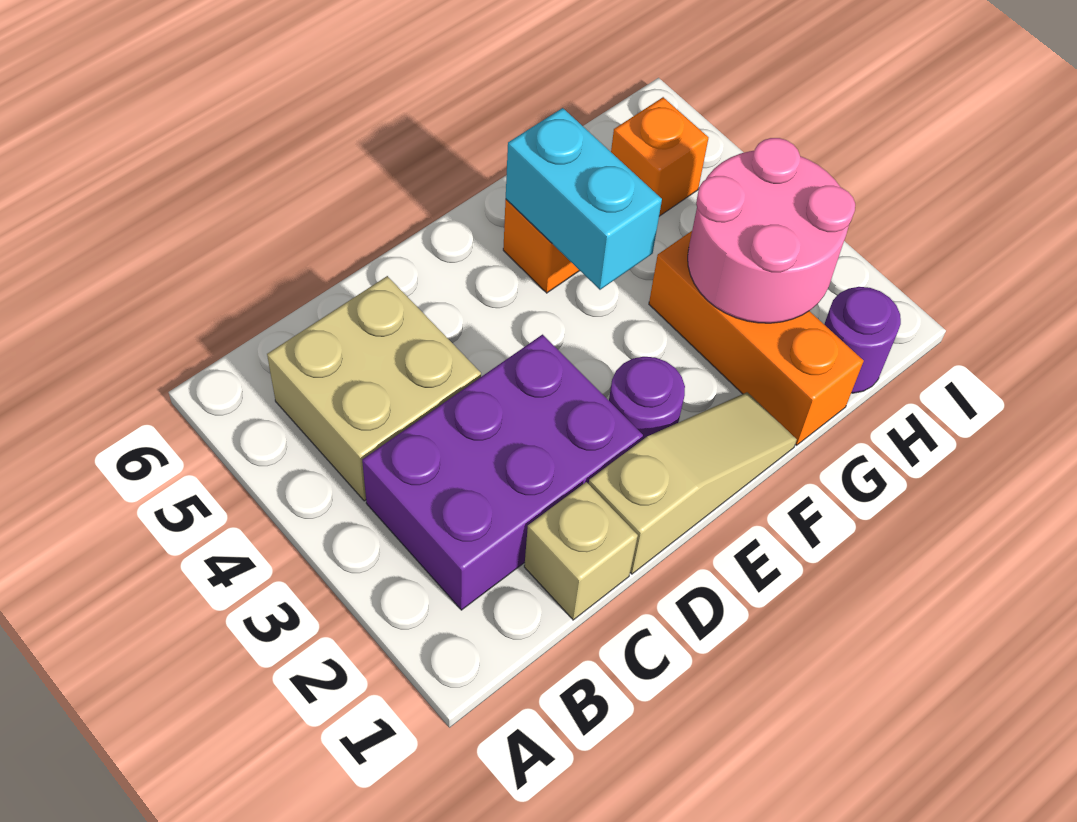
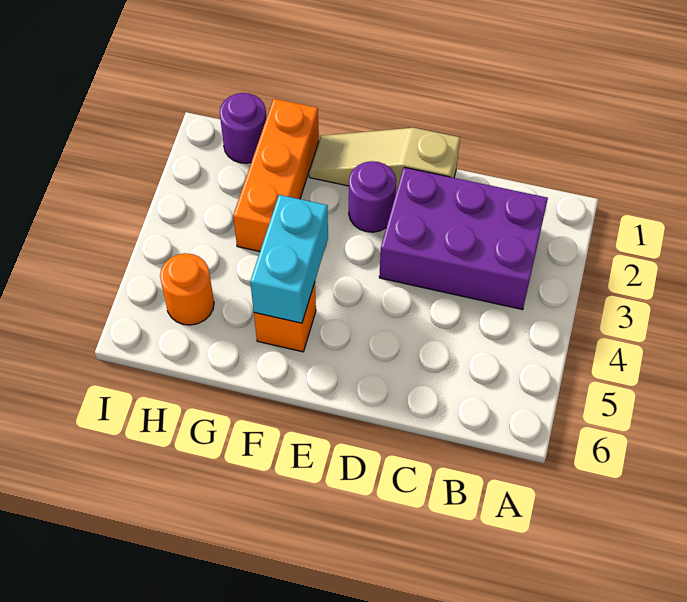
tan brick B4:C5 level 1 -> none
tan brick C1 level 1 -> none
pink round brick G2:H3 level 2 -> none
orange brick H5 level 1 -> orange round brick H5 level 1

